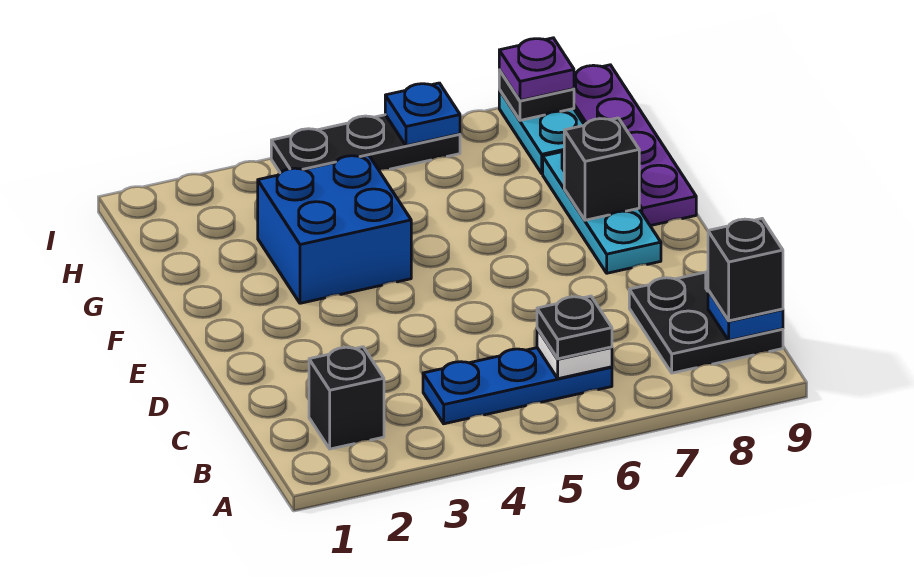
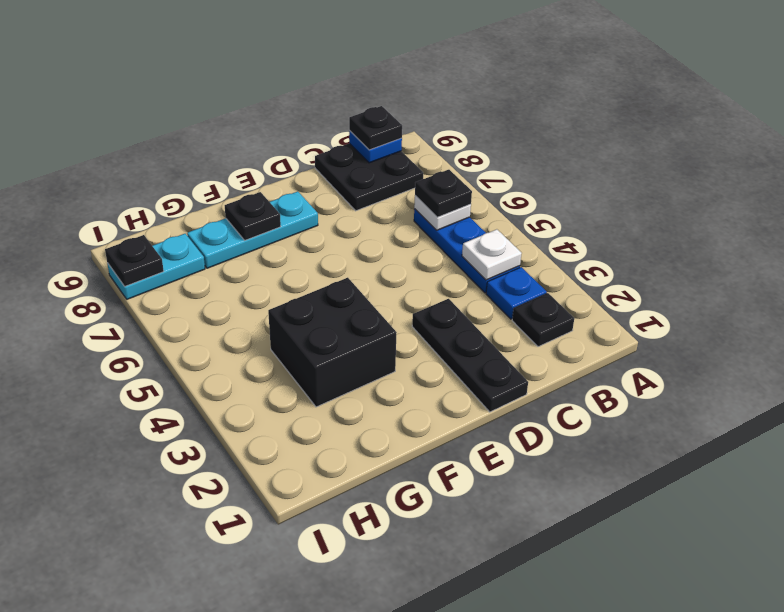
black brick B2 level 1 -> black plate B2 level 1
none -> white plate B4 level 2
black brick B9 level 3 -> black plate B9 level 3
blue brick F3:G4 level 1 -> black brick F3:G4 level 1
black brick F8 level 2 -> black plate F8 level 2
purple plate F9:I9 level 1 -> none
black plate I4:I6 level 1 -> black plate D1:D3 level 1
blue plate I6 level 2 -> blue plate B3 level 1
purple plate I8 level 3 -> none

